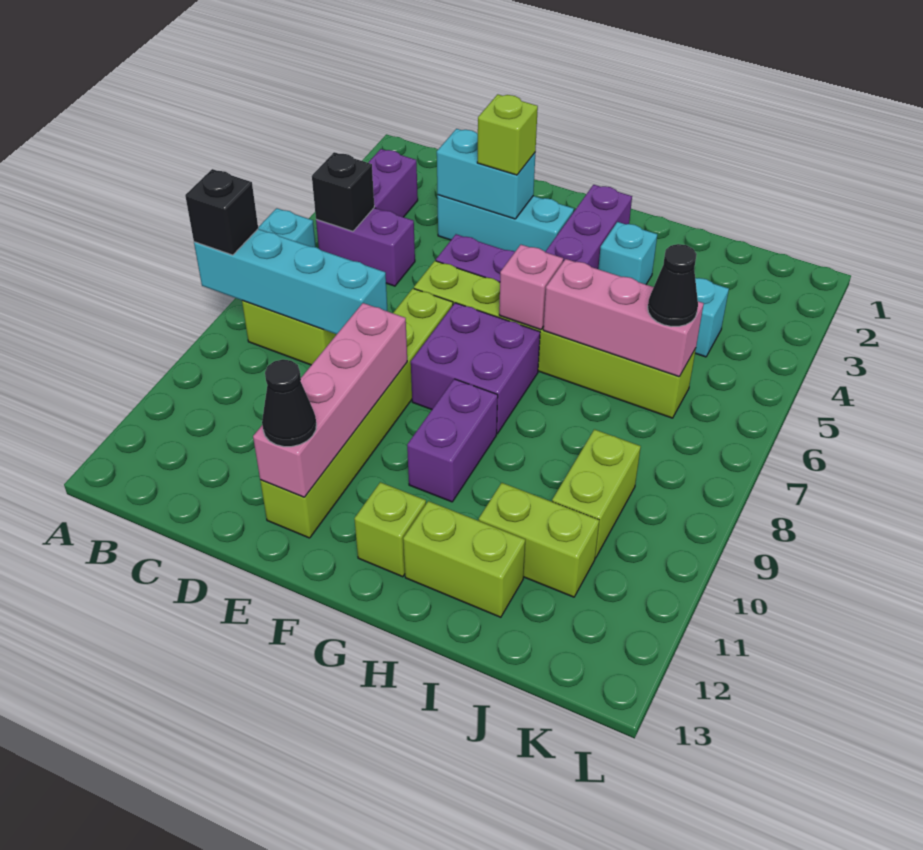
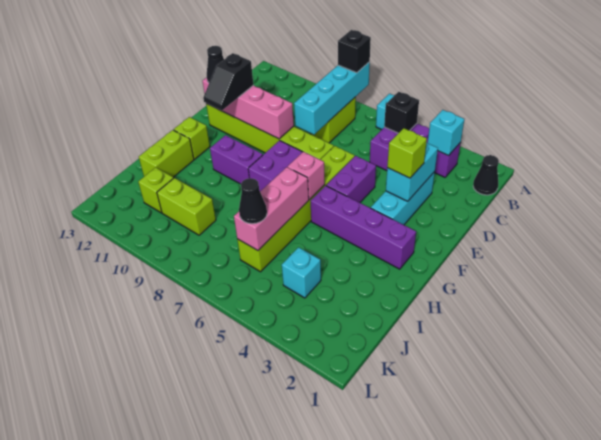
none -> black cone B1 level 1
none -> black slope E11:F11 level 3 top E
cyan brick H3 level 1 -> cyan brick B3 level 2
lime brick I11:J11 level 1 -> lime brick J11 level 1

